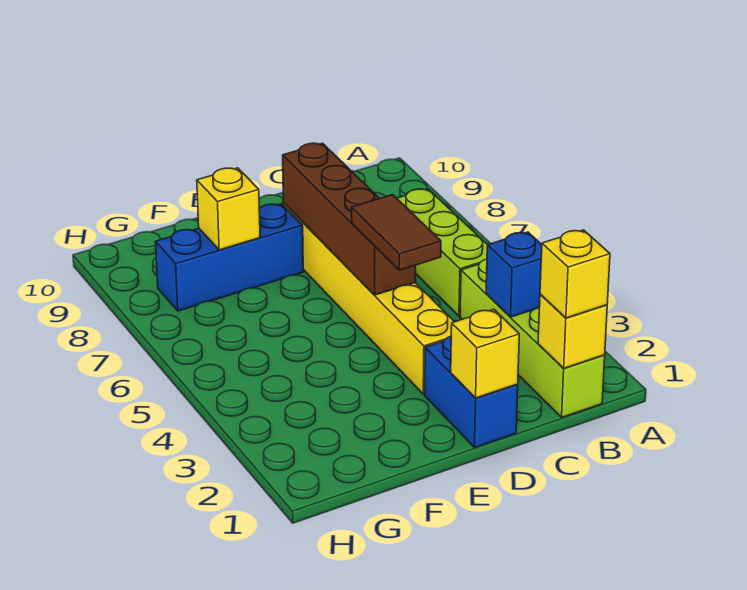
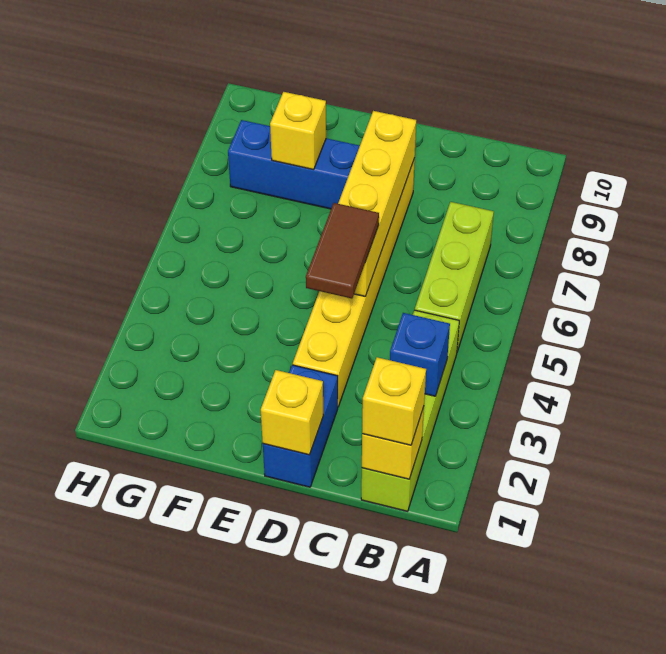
brown brick D5:D8 level 2 -> yellow brick D5:D8 level 2

